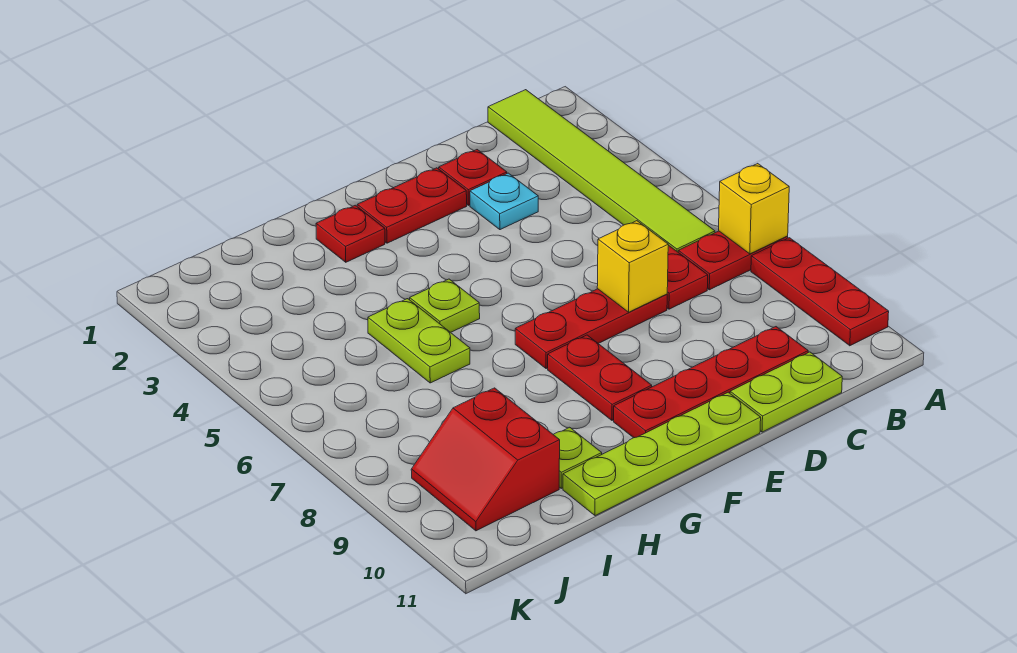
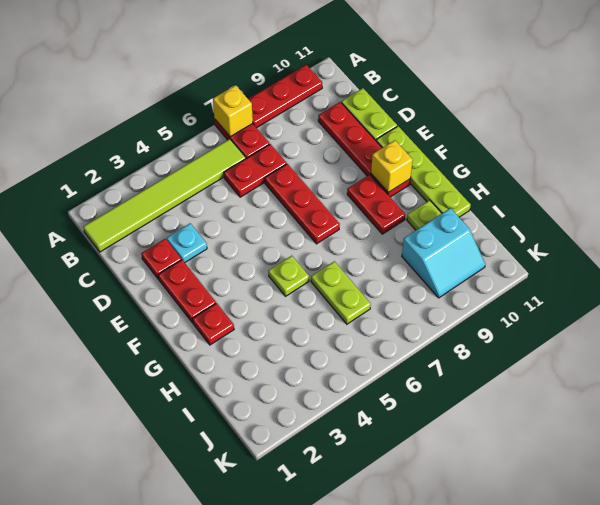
yellow brick D7 level 2 -> yellow brick F10 level 2
red plate F8:F9 level 1 -> red plate F9:G9 level 1
lime plate H5:H6 level 1 -> lime plate H6:I6 level 1
red slope I9:J10 level 1 top I -> cyan slope I9:J10 level 1 top I

